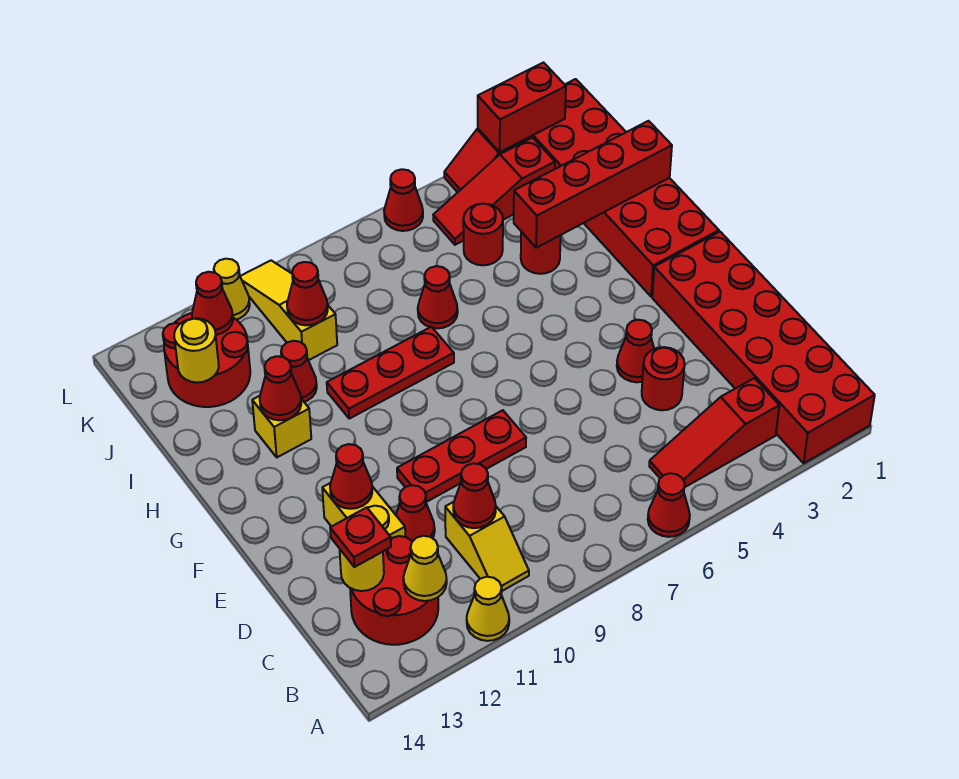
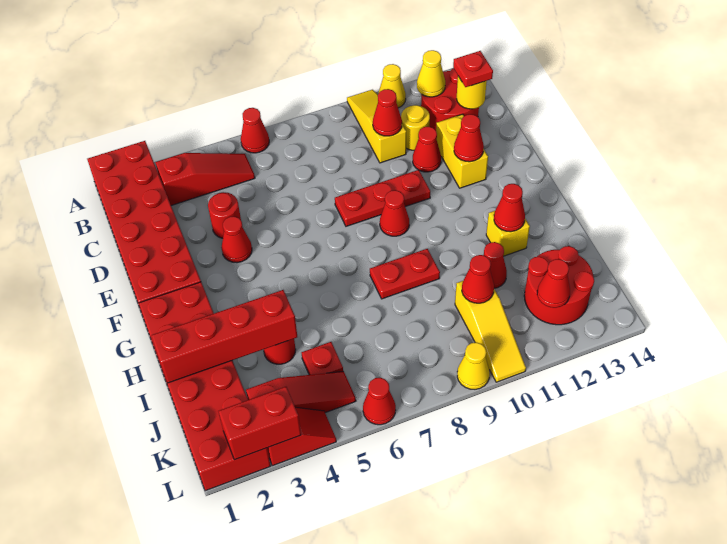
yellow slope B10:C10 level 1 top C -> yellow slope A10:C10 level 1 top C
red plate H8:H10 level 1 -> red plate H8:H9 level 1
red cone I7 level 1 -> red cone F9 level 1
red round brick J5 level 1 -> red plate J5 level 1
yellow round brick J13 level 2 -> yellow round brick C11 level 1
yellow cone L11 level 1 -> yellow cone L9 level 1

